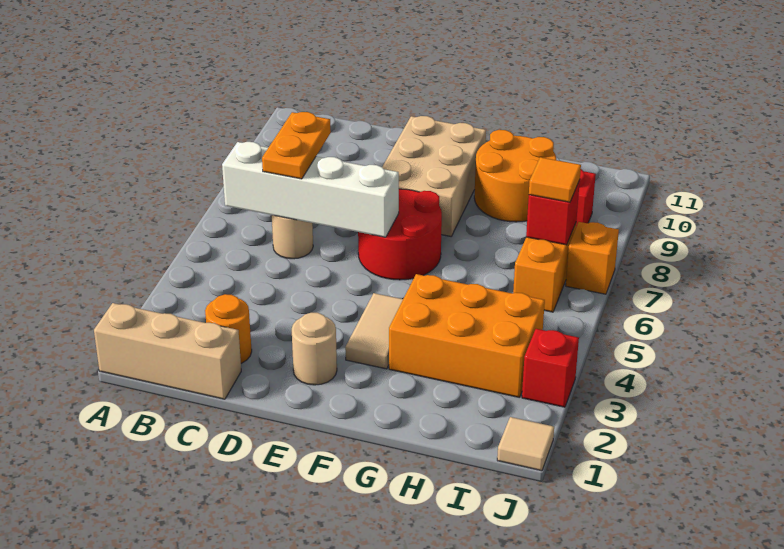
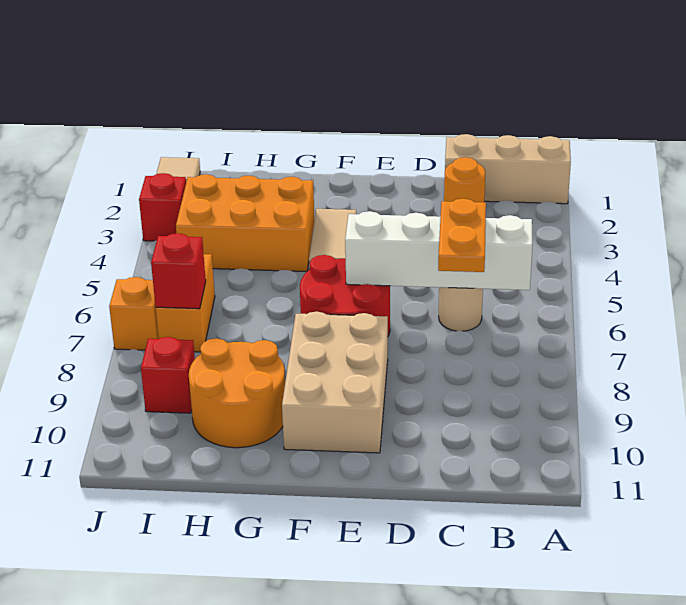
tan round brick E2 level 1 -> none
orange tile I7 level 3 -> none

